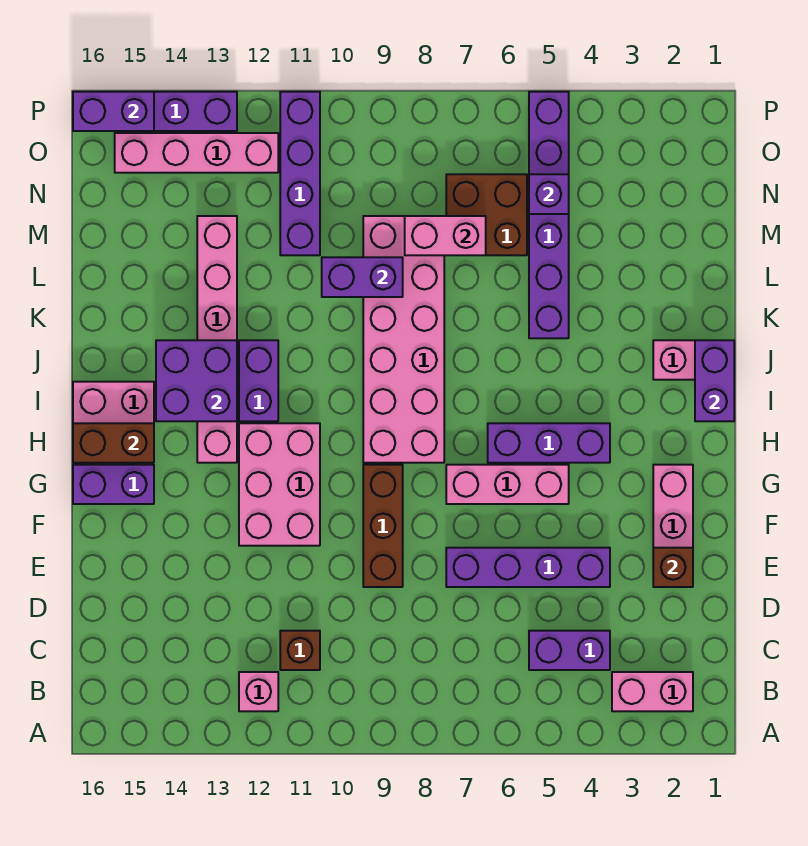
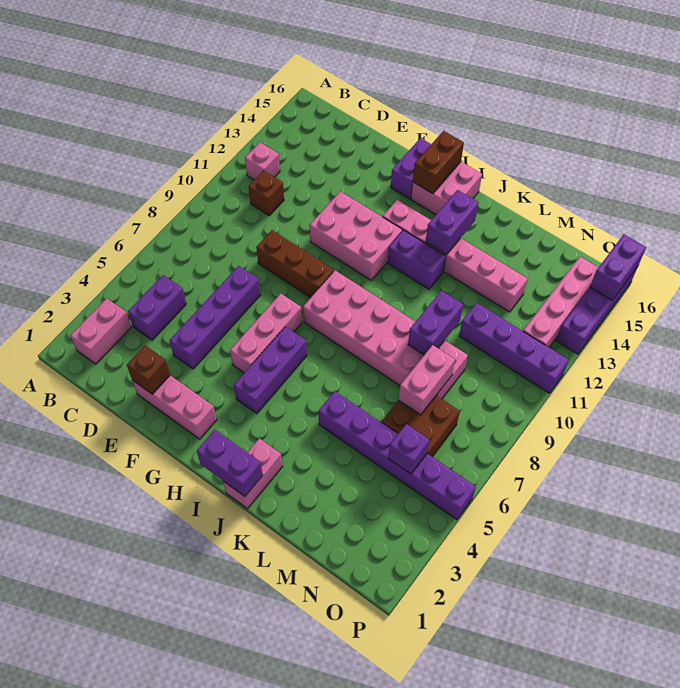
purple brick I13:J14 level 2 -> purple brick J13:J14 level 2

